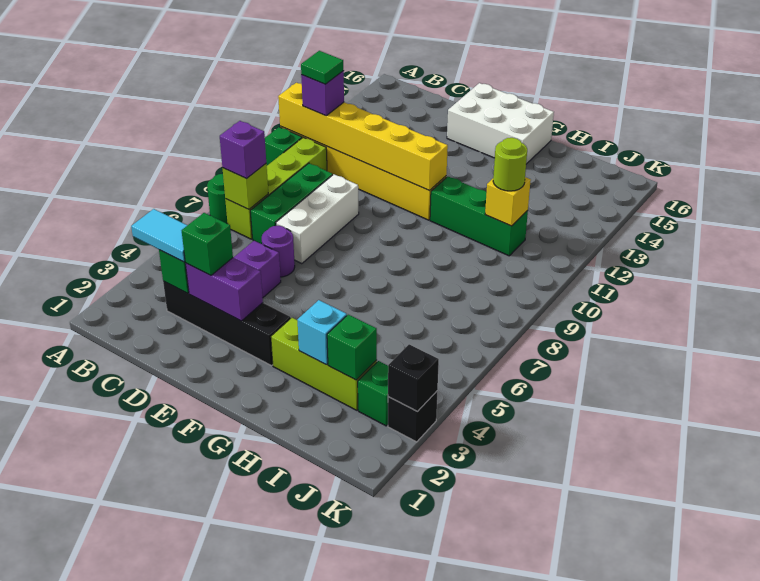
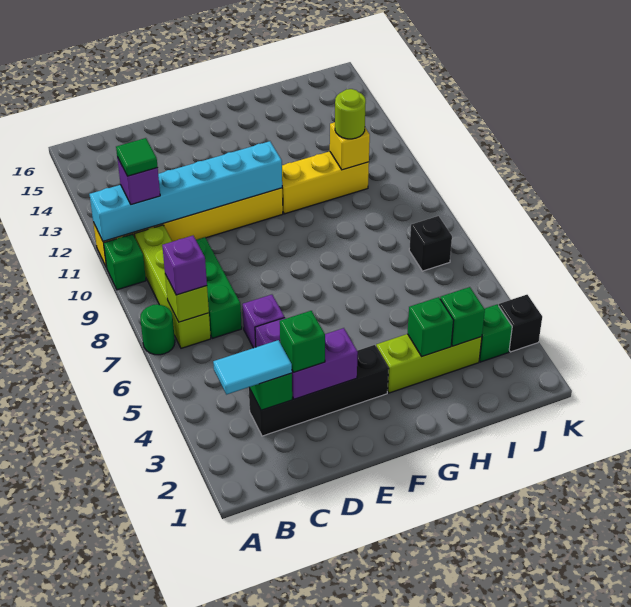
yellow brick A11:F11 level 2 -> cyan brick A11:F11 level 2
purple round brick D6 level 1 -> purple brick D6 level 1
white brick D7:D9 level 1 -> none
white brick E15:G16 level 1 -> none
green brick G11:I11 level 1 -> yellow brick G11:I11 level 1
cyan brick H3 level 2 -> green brick H3 level 2
black brick K3 level 2 -> black brick J7 level 1

